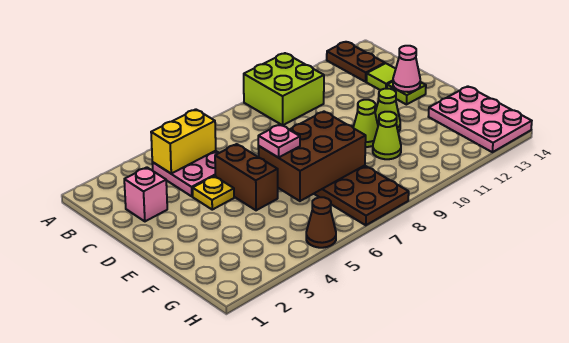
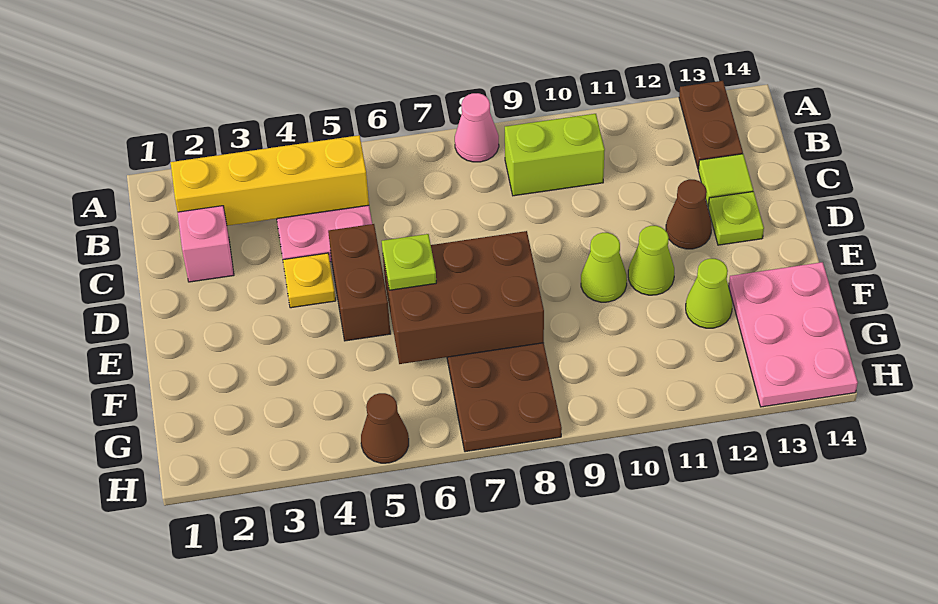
lime brick A9:B10 level 1 -> lime brick B9:B10 level 1
yellow brick B4:B5 level 2 -> yellow brick B2:B5 level 2
none -> brown cone D12 level 1
pink cone D13 level 2 -> pink cone A8 level 1
pink plate E6 level 3 -> lime plate E6 level 3
lime cone F10 level 1 -> lime cone F12 level 1

